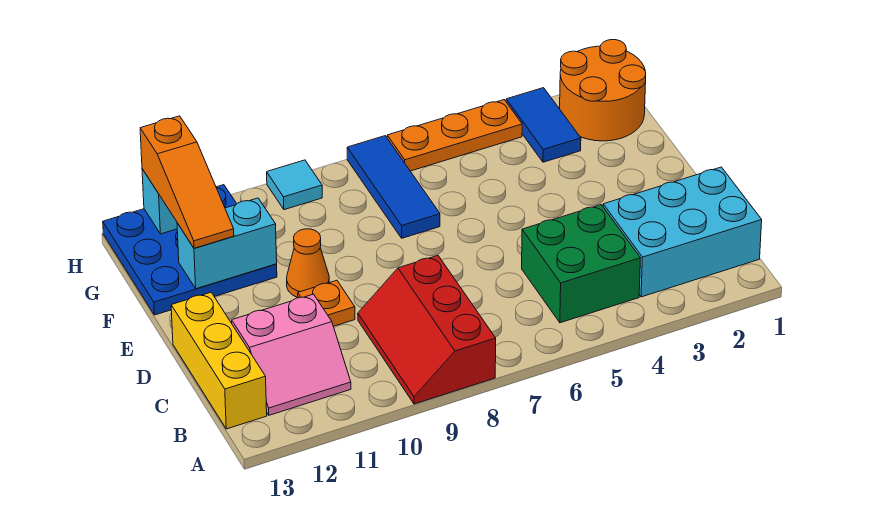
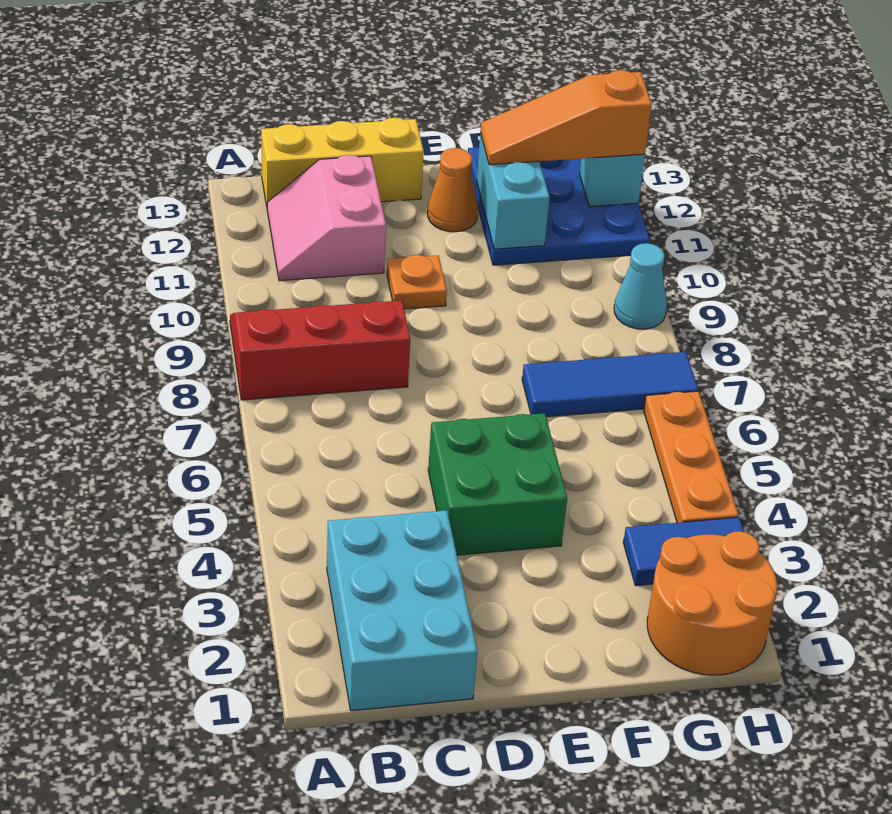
green brick B4:C5 level 1 -> green brick D4:E5 level 1
orange cone E10 level 1 -> orange cone E12 level 1
cyan tile H9 level 1 -> cyan cone H9 level 1

